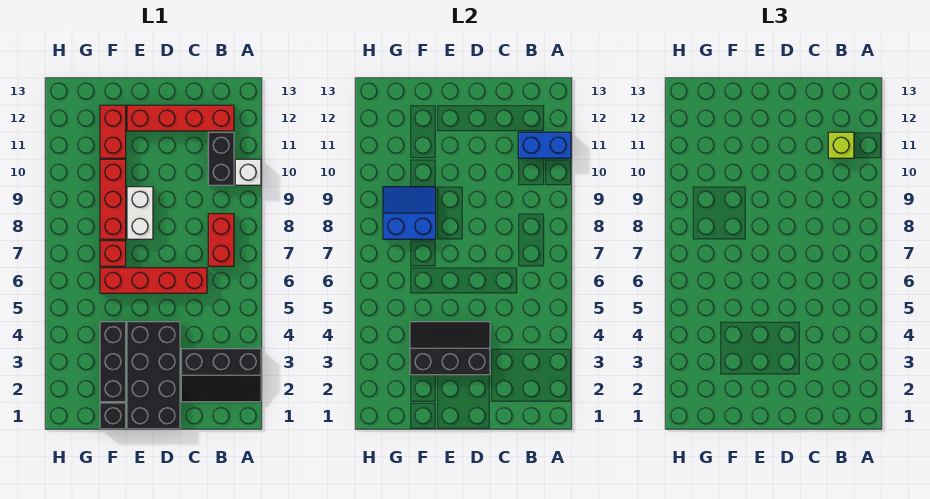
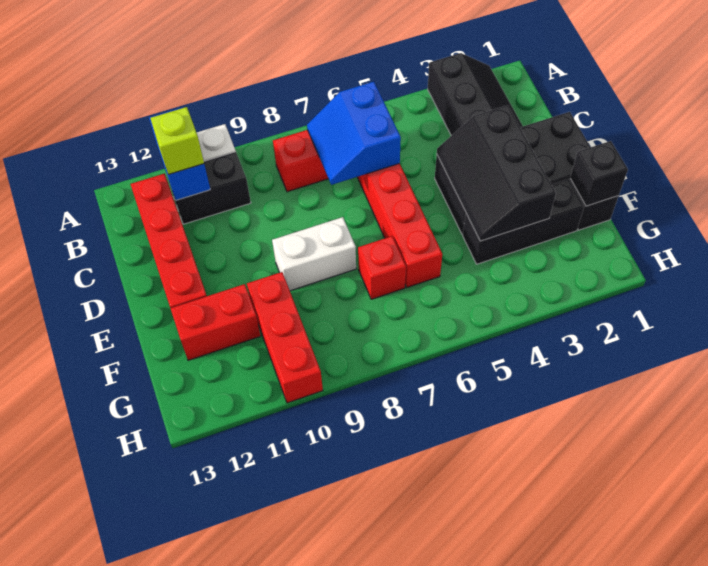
none -> black brick F1 level 2
red brick F8:F10 level 1 -> red brick F10:H10 level 1
blue slope F8:G9 level 2 top 8 -> blue slope B6:C7 level 2 top 6

